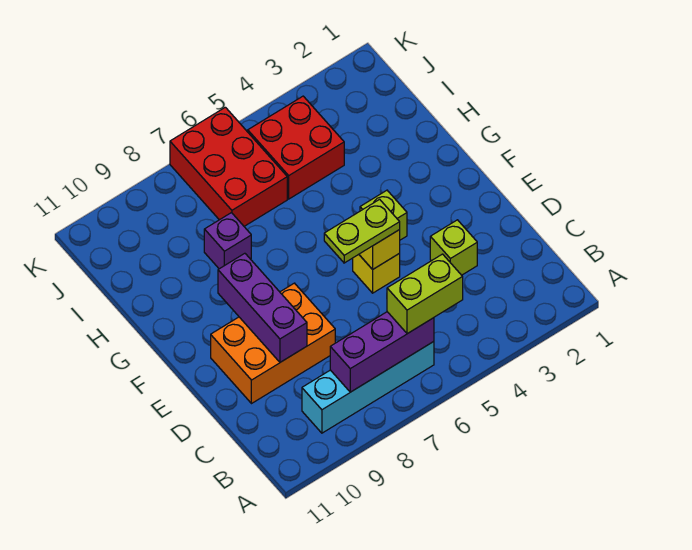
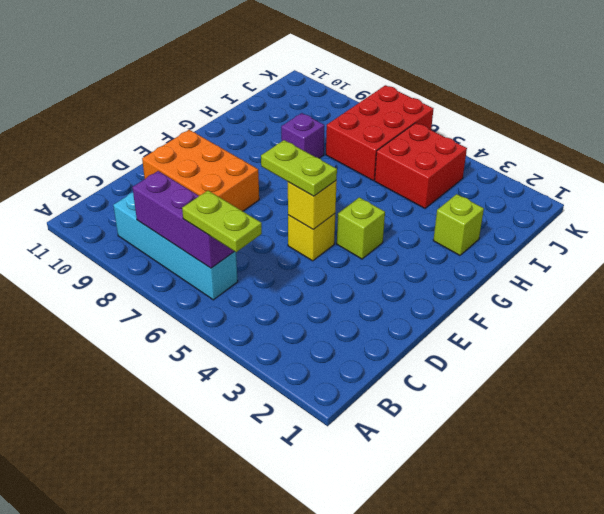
lime brick B5:B6 level 3 -> lime plate B5:B6 level 3
lime brick D3 level 1 -> lime brick H2 level 1
purple brick D9:F9 level 2 -> none

